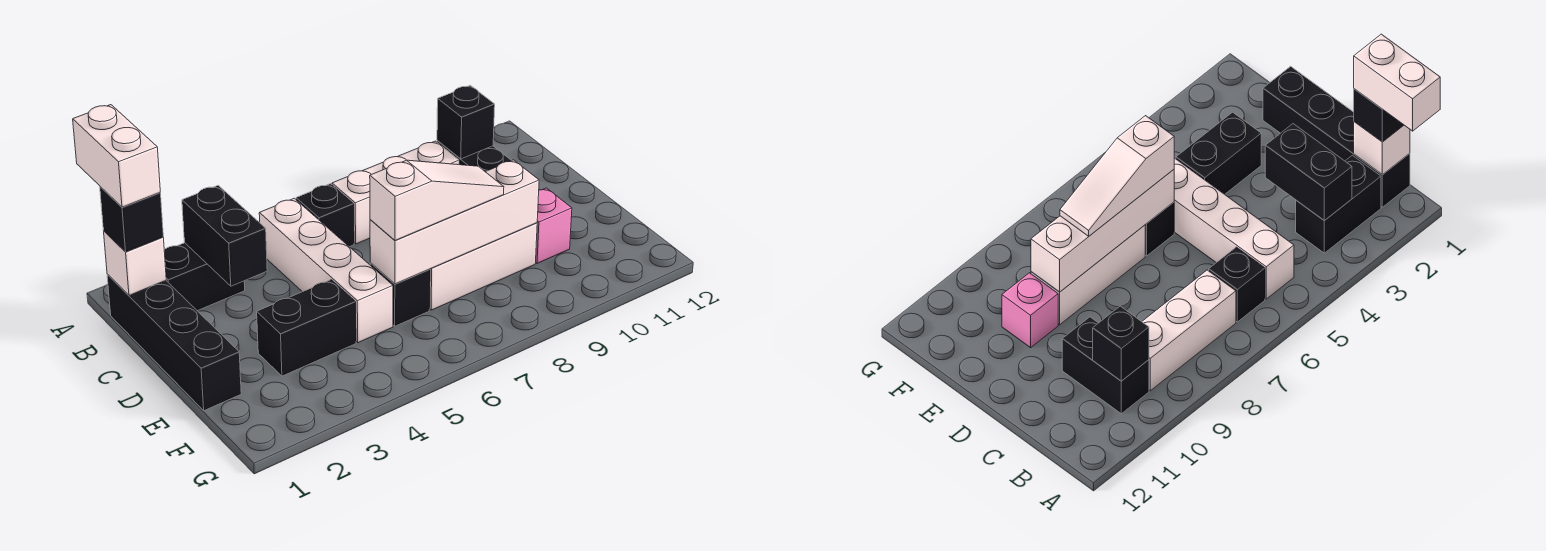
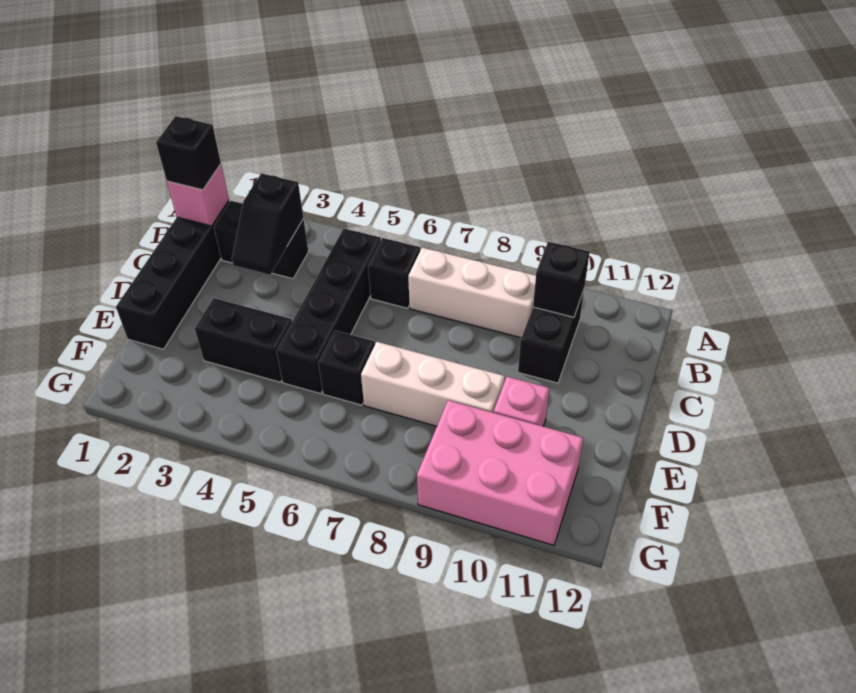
white brick A1:B1 level 4 -> none
white brick B1 level 2 -> pink brick B1 level 2
black brick B3:C3 level 2 -> black slope B3:C3 level 2 top B
white brick B5:E5 level 1 -> black brick B5:E5 level 1
white brick E6:E9 level 2 -> none
white slope E6:E8 level 3 top 6 -> none
none -> pink brick F9:G11 level 1

